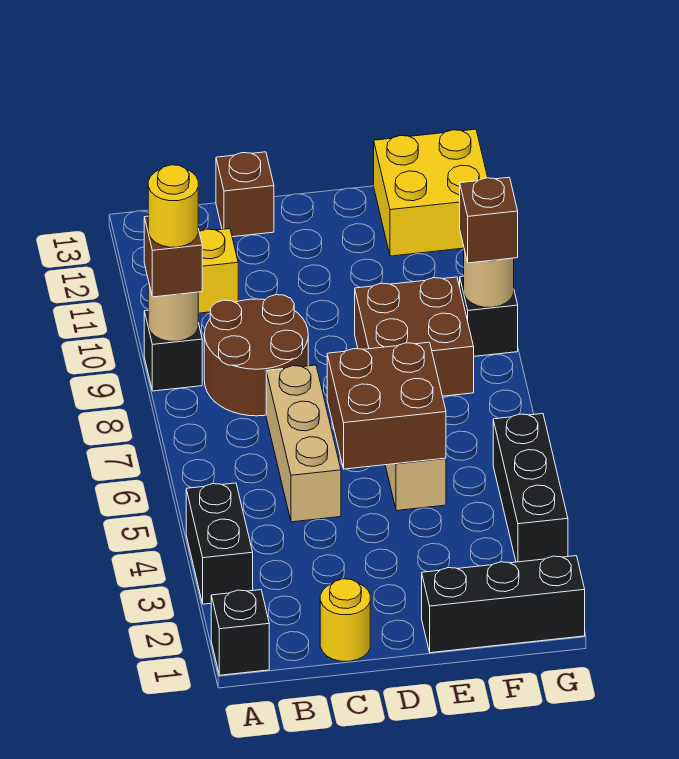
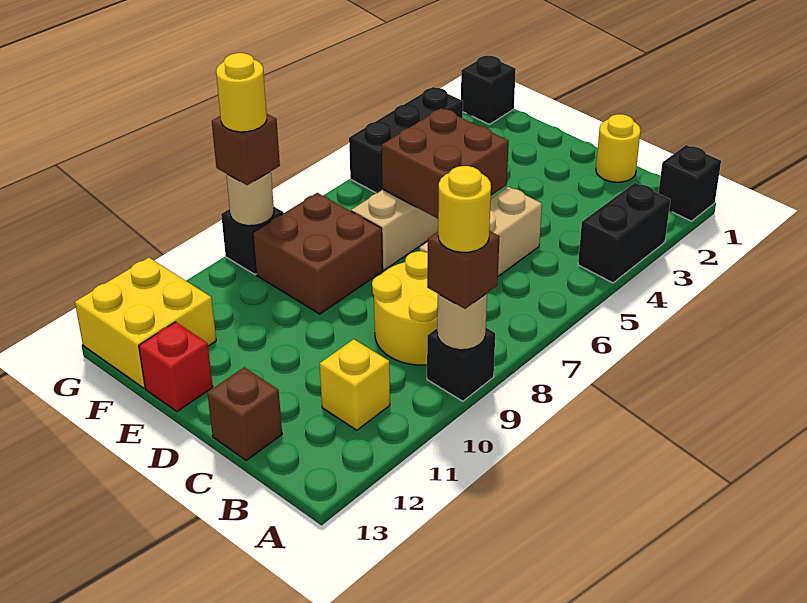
brown round brick B8:C9 level 1 -> yellow round brick B8:C9 level 1
black brick E1:G1 level 1 -> black brick G1 level 1
none -> red brick E13 level 1
none -> yellow round brick G9 level 4

